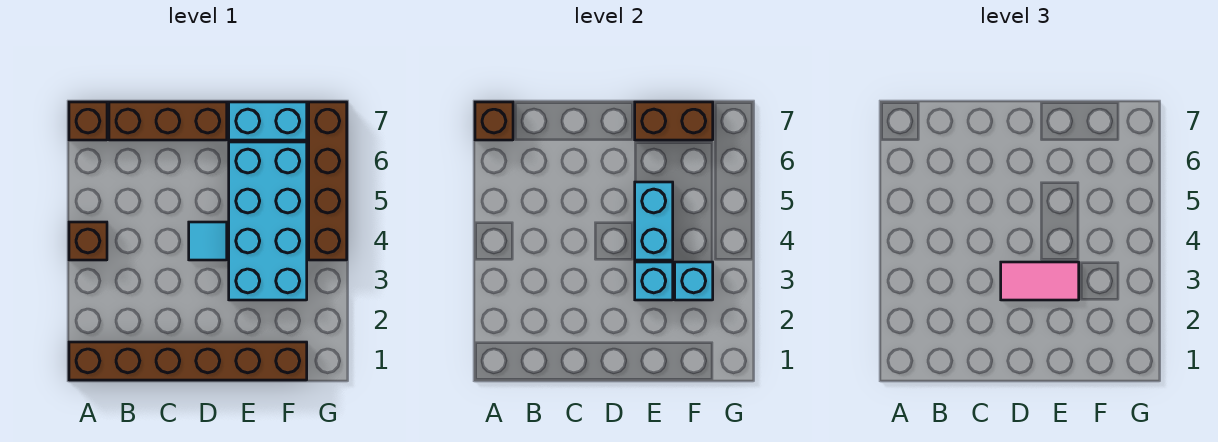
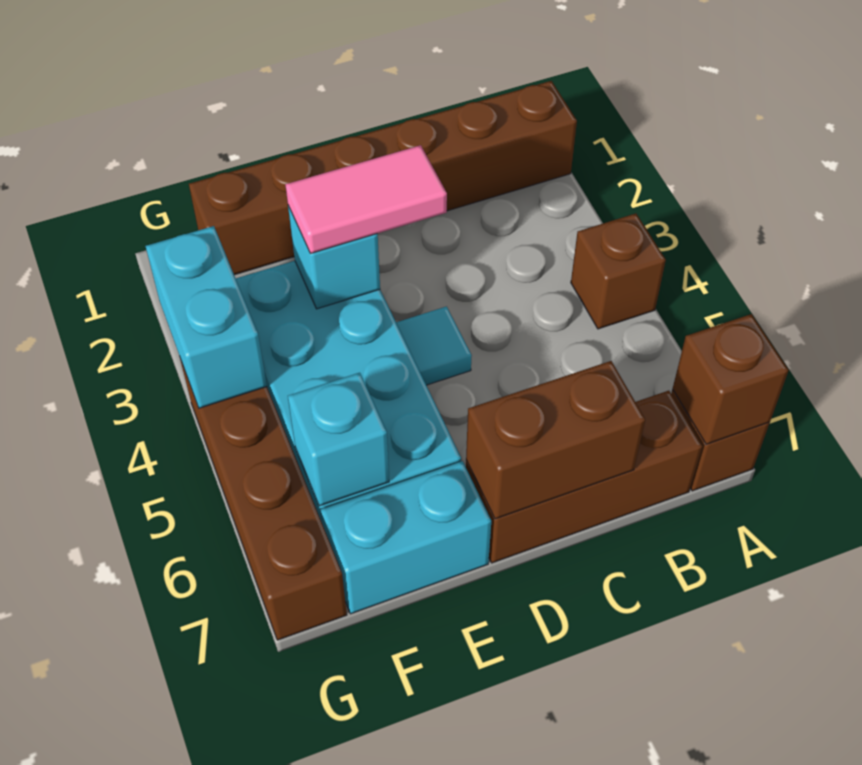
cyan brick E4:E5 level 2 -> cyan brick G3:G4 level 2
brown brick E7:F7 level 2 -> brown brick C7:D7 level 2
cyan brick F3 level 2 -> cyan brick F6 level 2

